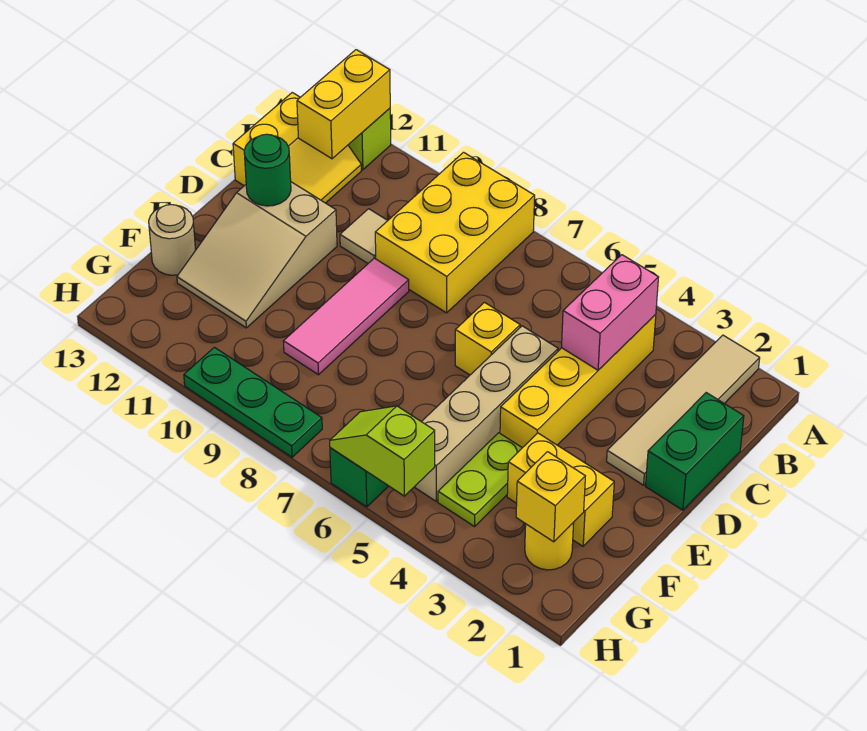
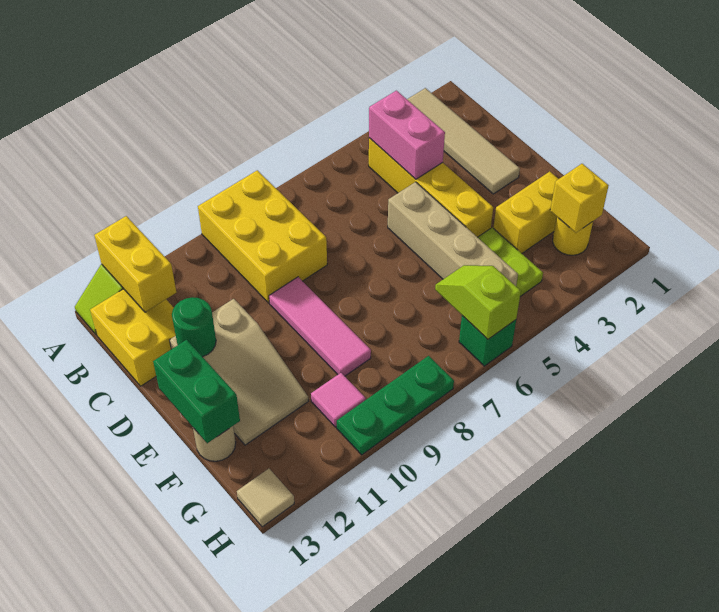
green brick C1:D1 level 1 -> green brick E13:F13 level 2
tan tile C10 level 1 -> tan tile H13 level 1
yellow brick D6 level 1 -> none
none -> pink tile G10 level 1
lime slope H5:H6 level 2 top 5 -> lime slope G6:H6 level 2 top H

